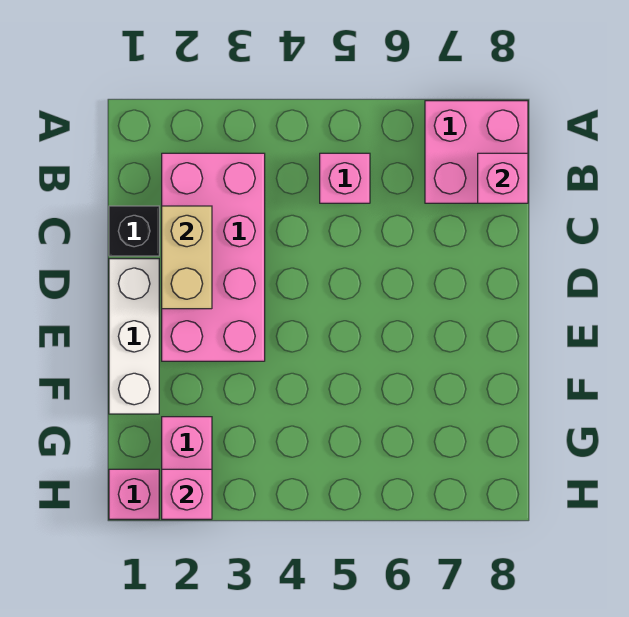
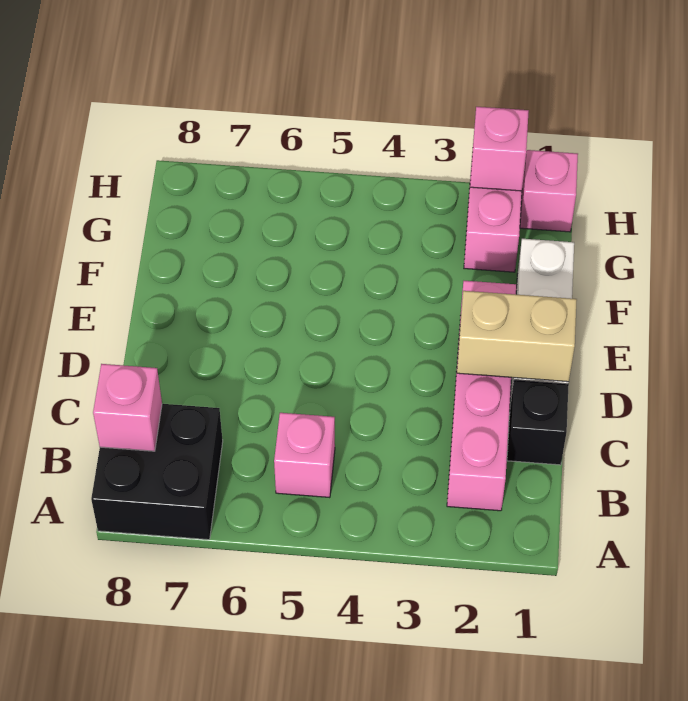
pink brick A7:B8 level 1 -> black brick A7:B8 level 1
pink brick B2:E3 level 1 -> pink brick B2:E2 level 1
tan brick C2:D2 level 2 -> tan brick D1:D2 level 2

